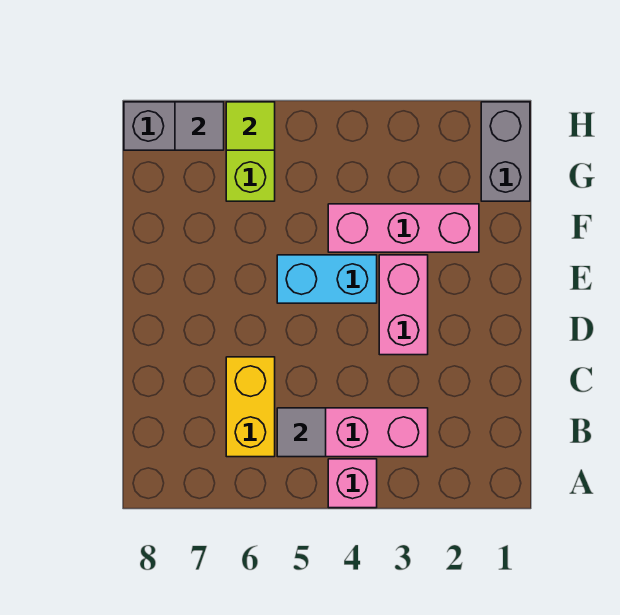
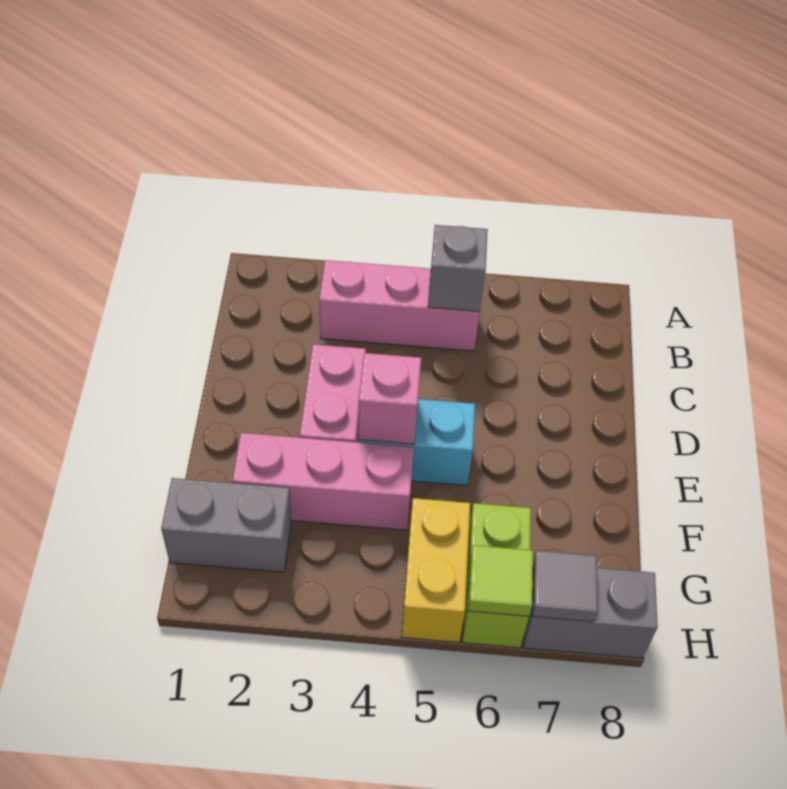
pink brick A4 level 1 -> pink brick E4 level 2
grey tile B5 level 2 -> grey brick B5 level 2
yellow brick B6:C6 level 1 -> yellow brick G5:H5 level 1
grey brick G1:H1 level 1 -> grey brick G1:G2 level 1

